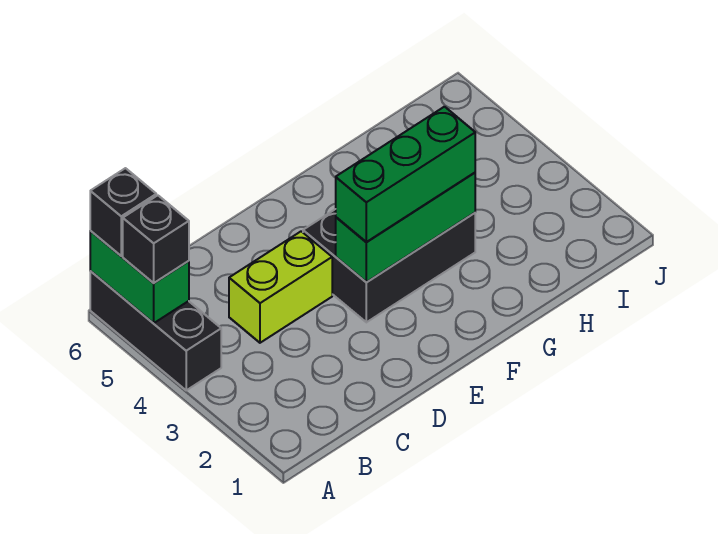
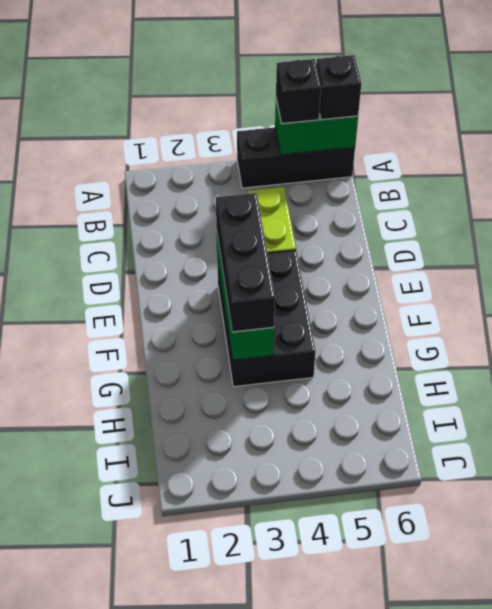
green brick E3:G3 level 3 -> black brick E3:G3 level 3

